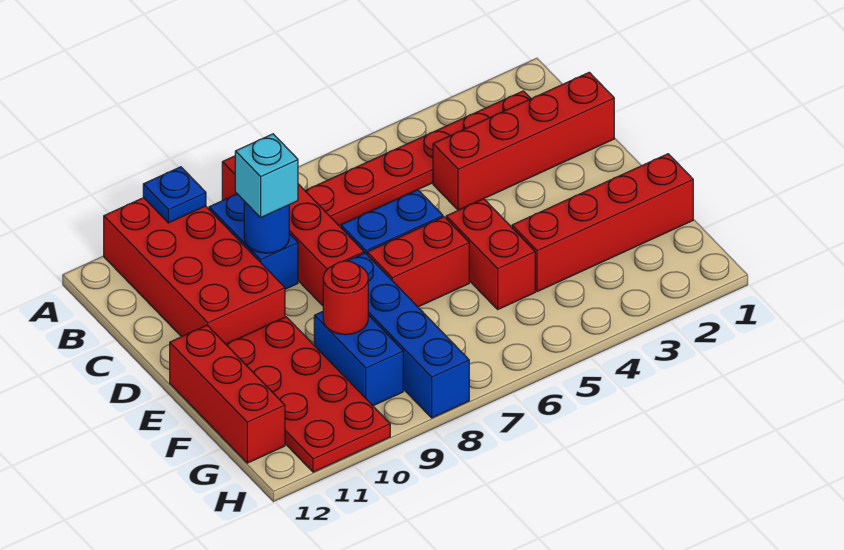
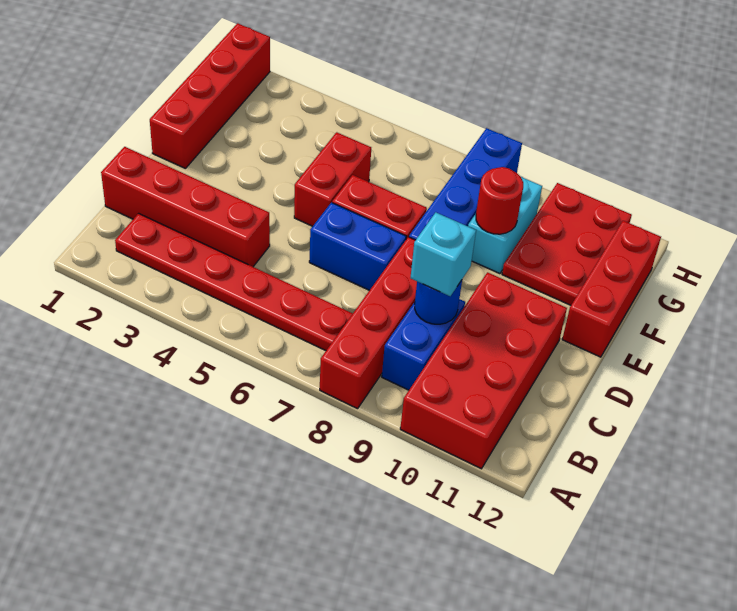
blue plate A10 level 2 -> none
red plate E10:H11 level 1 -> red plate F10:H11 level 1
red brick F1:F4 level 1 -> red brick E1:H1 level 1
blue brick F9:G9 level 1 -> cyan brick F9:G9 level 1

